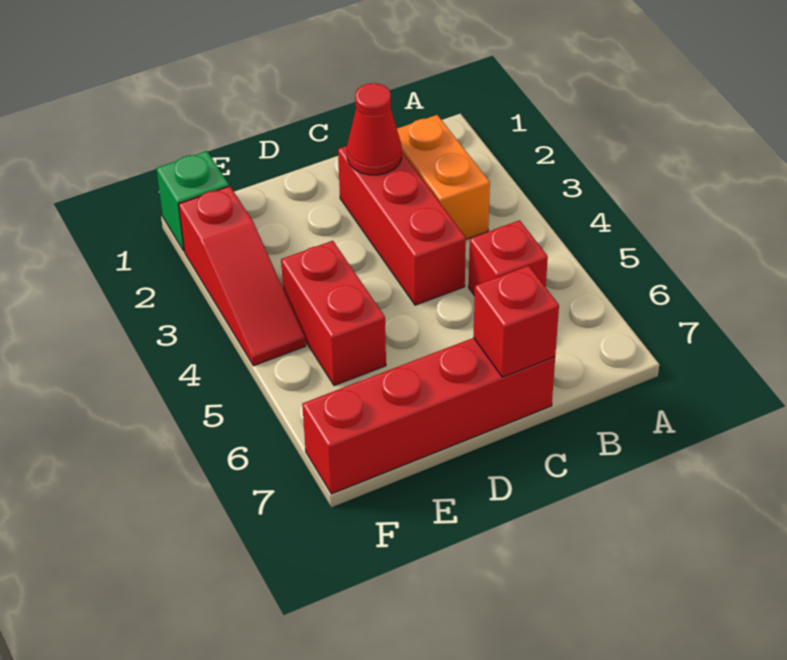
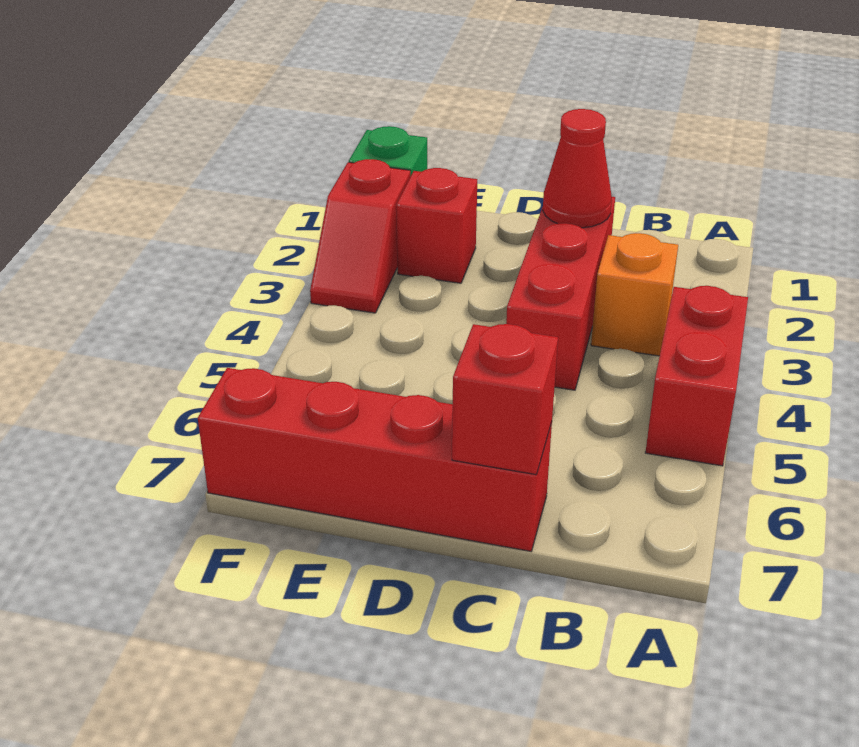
orange brick B2:B3 level 1 -> orange brick B3 level 1
red brick B5 level 1 -> red brick E2 level 1
red brick E4:E5 level 1 -> red brick A4:A5 level 1
red slope F2:F4 level 1 top 2 -> red slope F2:F3 level 1 top 2

